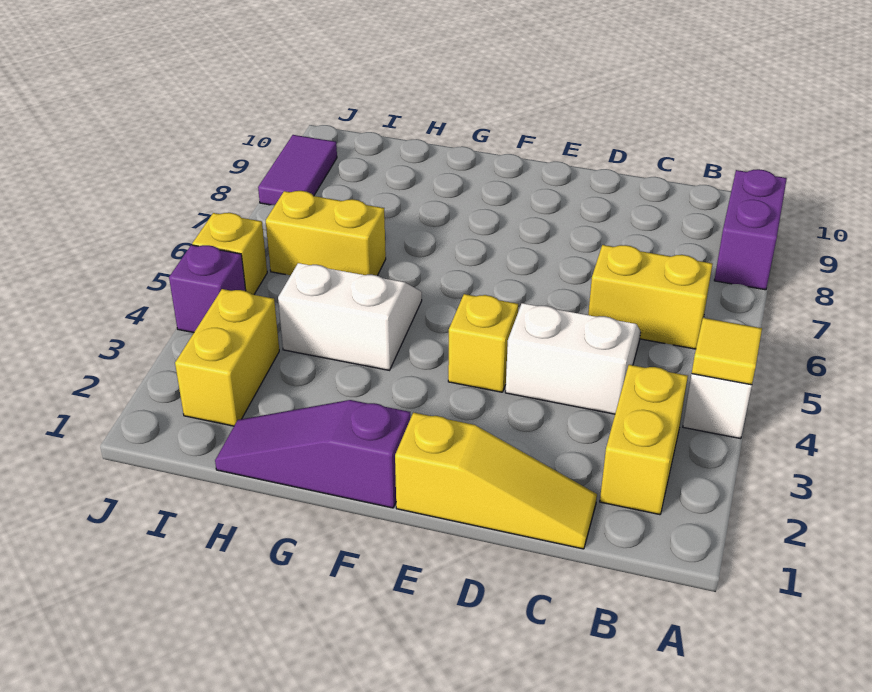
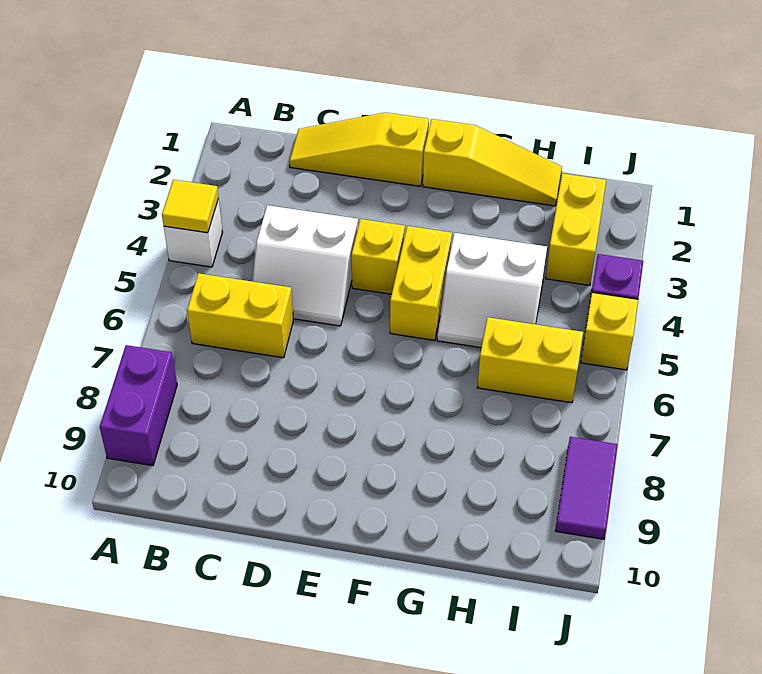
yellow brick B2:B3 level 1 -> yellow brick F4:F5 level 1
purple slope F1:H1 level 1 top F -> yellow slope F1:H1 level 1 top F

